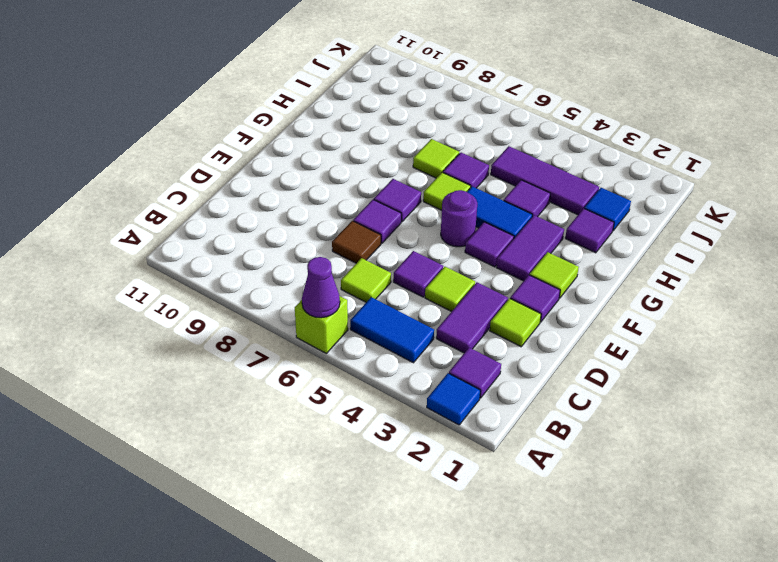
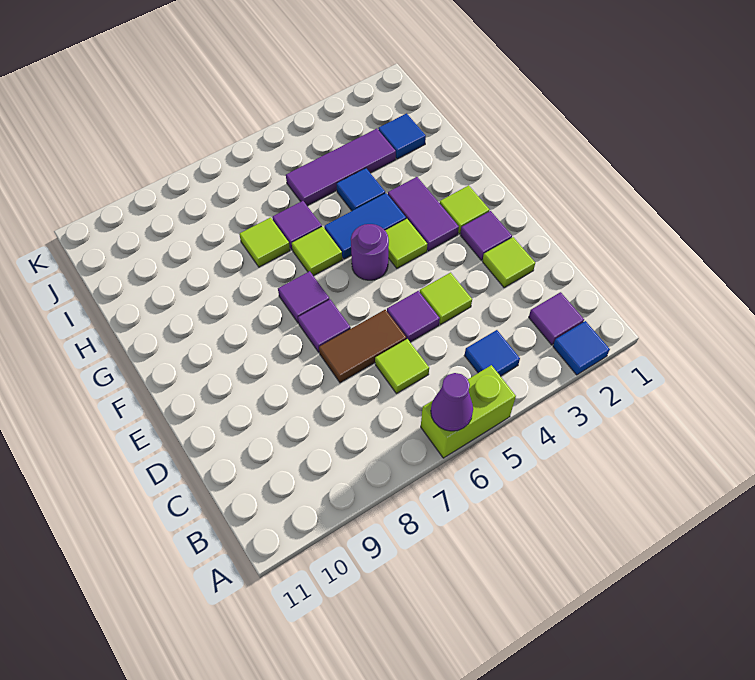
lime brick A6 level 1 -> lime brick A5:A6 level 1
blue tile B4:B5 level 1 -> blue tile B4 level 1
purple tile C3:D3 level 1 -> none
brown tile D7 level 1 -> brown tile D6:D7 level 1
purple tile F4 level 1 -> lime tile F4 level 1
purple tile H2 level 1 -> none
purple tile H4 level 1 -> blue tile H4 level 1

